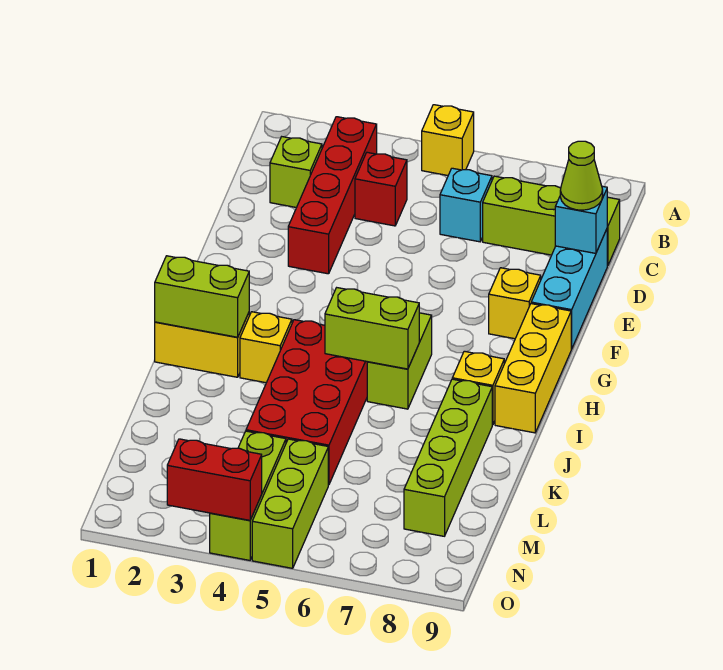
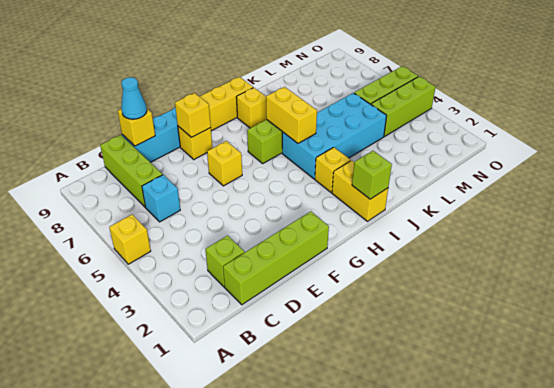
red brick B3:E3 level 1 -> none
red brick C4 level 1 -> none
cyan brick D9 level 2 -> yellow brick D9 level 2
lime cone D9 level 3 -> cyan cone D9 level 3
none -> yellow brick F6 level 1
none -> yellow brick F8 level 2
lime brick I1:I2 level 2 -> lime brick I1 level 2
red brick I4:L5 level 1 -> cyan brick I4:L5 level 1
lime brick I5:I6 level 2 -> yellow brick I5:I6 level 2
lime brick J8:M8 level 1 -> lime brick C1:F1 level 1
red brick O3:O4 level 2 -> none

